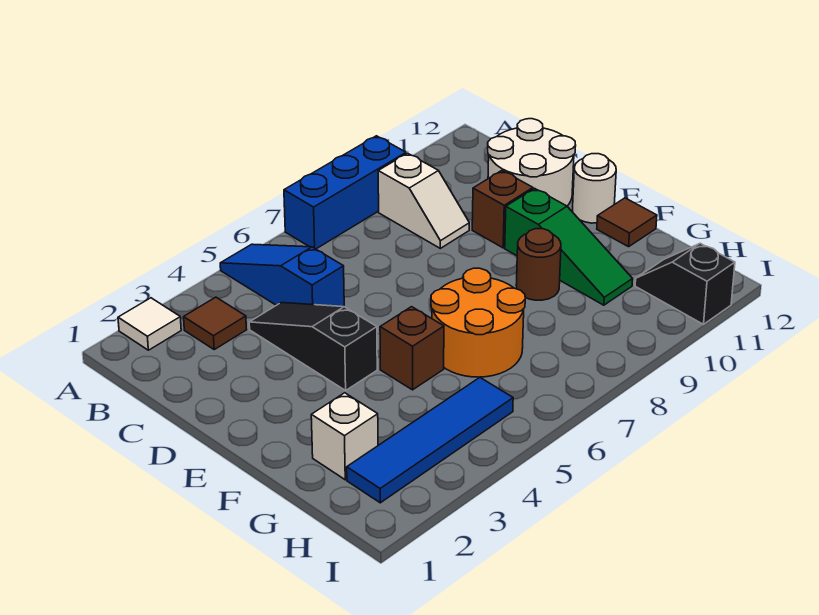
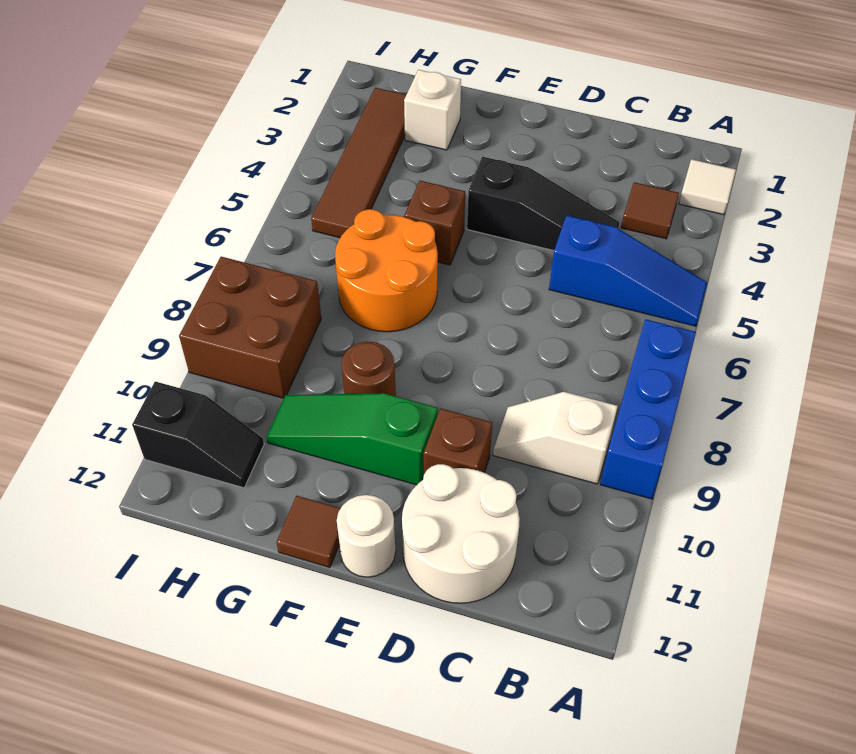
blue tile H2:H5 level 1 -> brown tile H2:H5 level 1
none -> brown brick H8:I9 level 1

